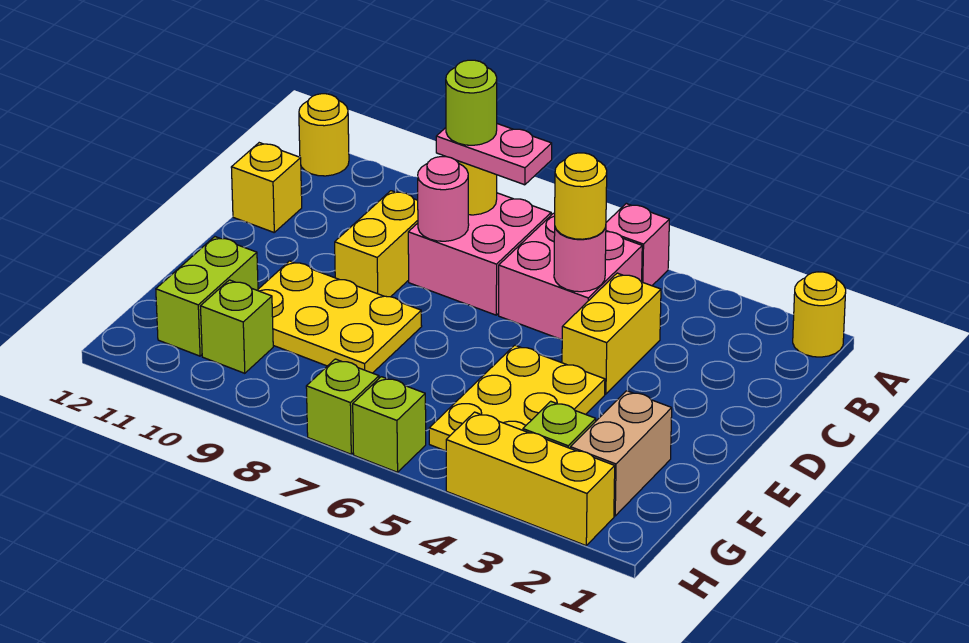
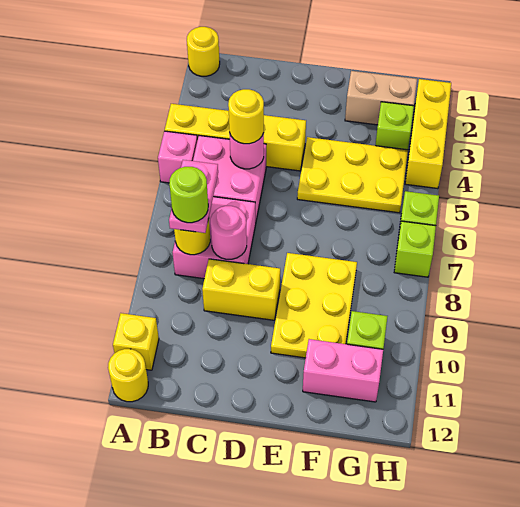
yellow brick C4:D4 level 1 -> yellow brick A4:D4 level 1
yellow brick C12 level 1 -> yellow brick A11 level 1
lime brick F11:G11 level 1 -> pink brick F11:G11 level 1

